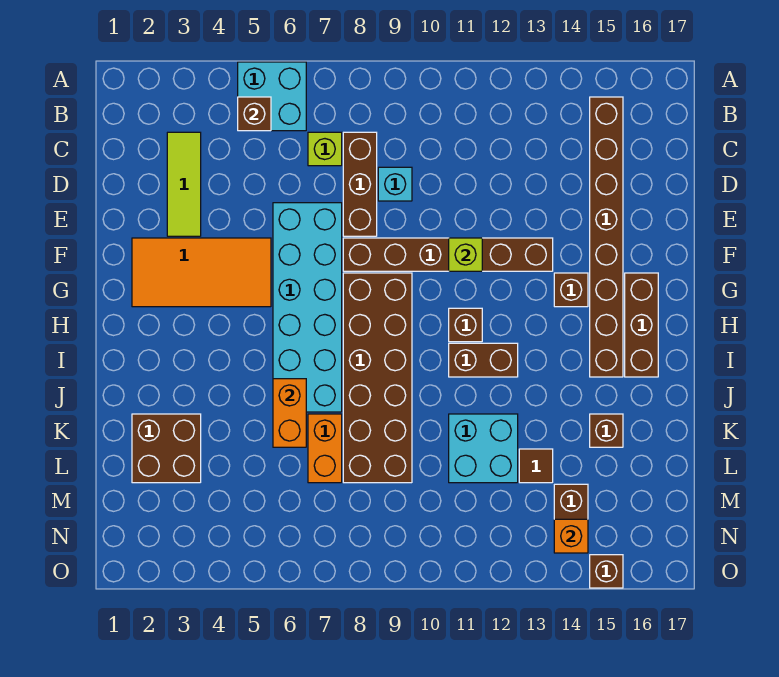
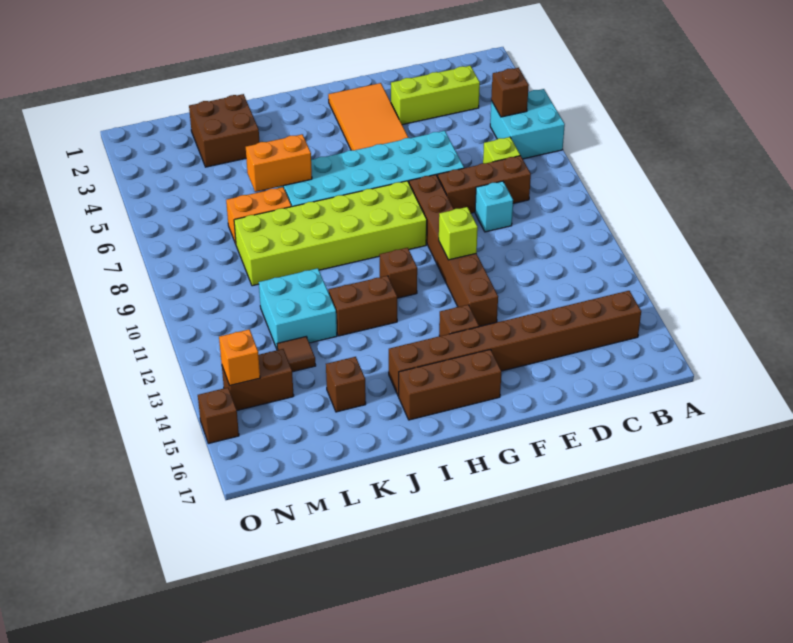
lime tile C3:E3 level 1 -> lime brick C3:E3 level 1
brown brick G8:L9 level 1 -> lime brick G8:L9 level 1
brown brick I11:I12 level 1 -> brown brick I12:J12 level 1

